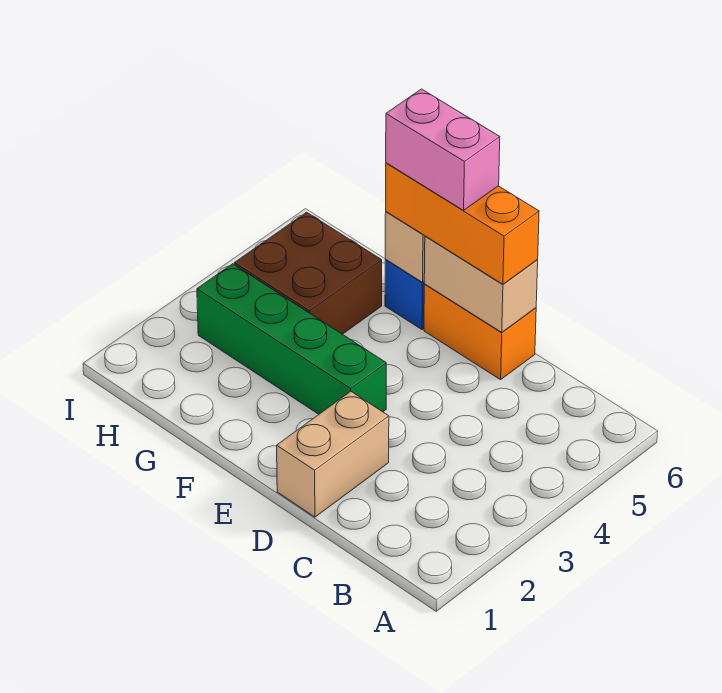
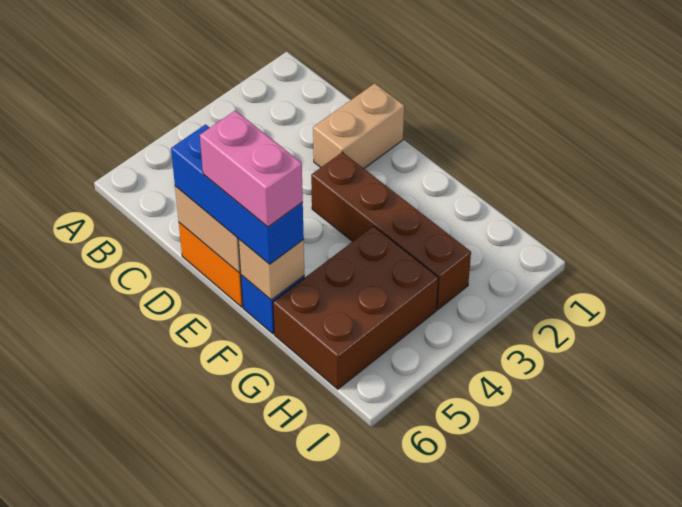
orange brick D6:F6 level 3 -> blue brick D6:F6 level 3
green brick E3:H3 level 1 -> brown brick E3:H3 level 1
brown brick G4:H5 level 1 -> brown brick G4:H6 level 1

